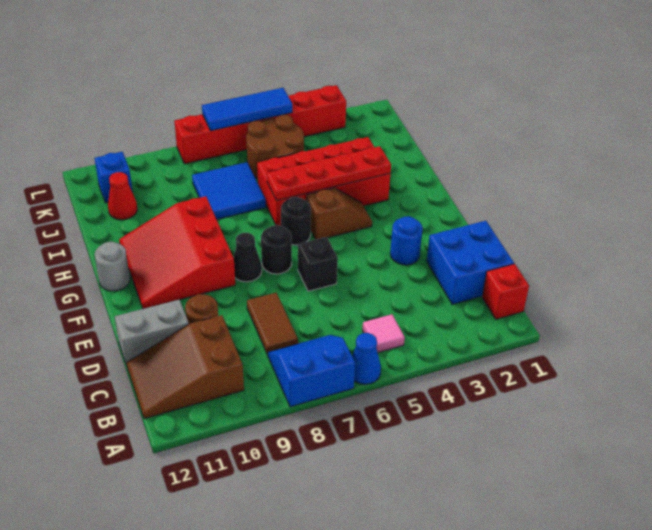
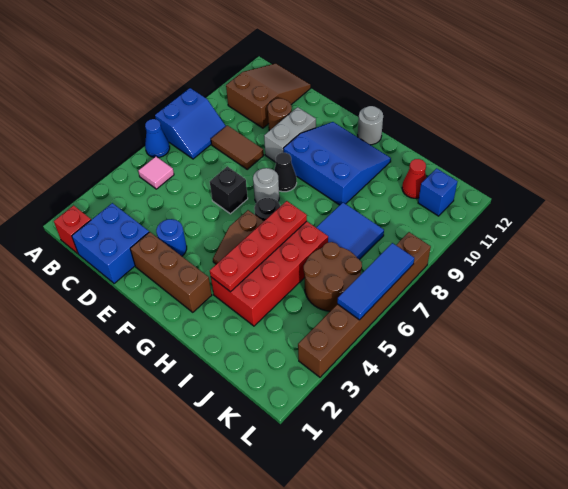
grey brick D11:D12 level 1 -> grey brick E9:E10 level 1
none -> brown brick E2:G2 level 1
black round brick F7 level 1 -> grey round brick F7 level 1
red slope F9:H11 level 1 top 9 -> blue slope F9:H11 level 1 top 9
red brick L3:L8 level 1 -> brown brick L3:L8 level 1

